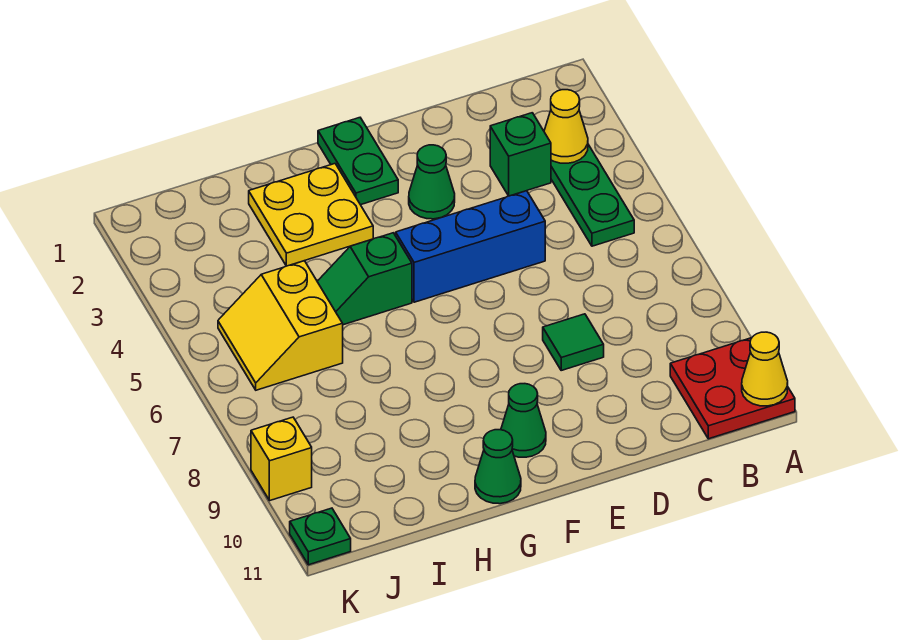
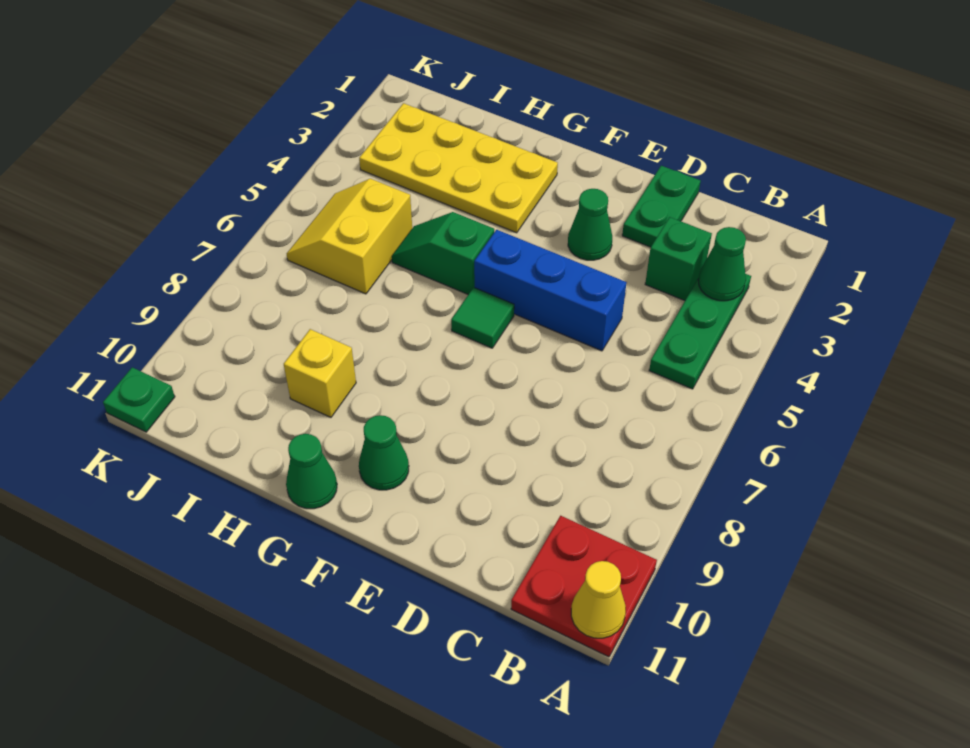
yellow cone B3 level 2 -> green cone B3 level 2
green tile D8 level 1 -> green tile F6 level 1
green plate F1:F2 level 1 -> green plate D1:D2 level 1
yellow plate G2:H3 level 1 -> yellow plate G2:J3 level 1
yellow brick K9 level 1 -> yellow brick H9 level 1

